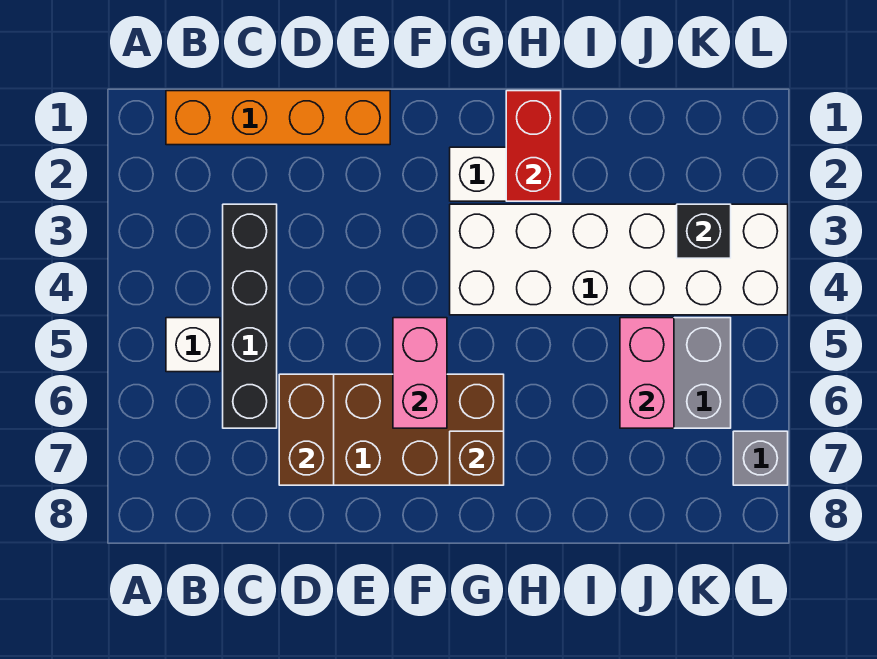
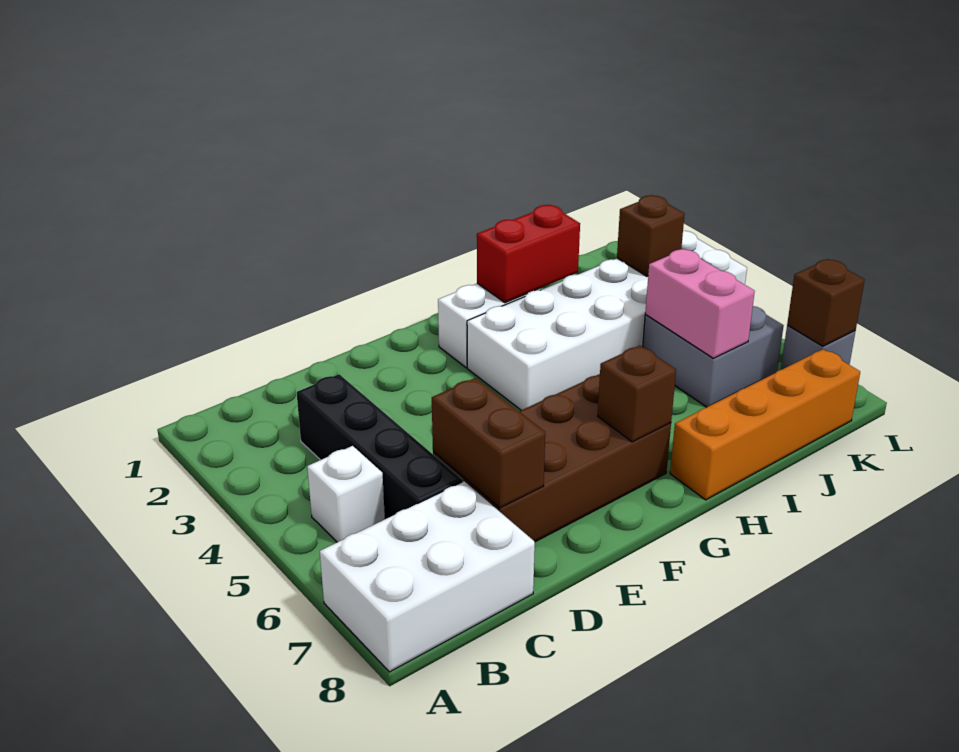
none -> white brick A7:C8 level 1
orange brick B1:E1 level 1 -> orange brick H8:K8 level 1
pink brick F5:F6 level 2 -> none
red brick H1:H2 level 2 -> red brick H2:I2 level 2
black brick K3 level 2 -> brown brick K3 level 2
none -> brown brick L7 level 2

